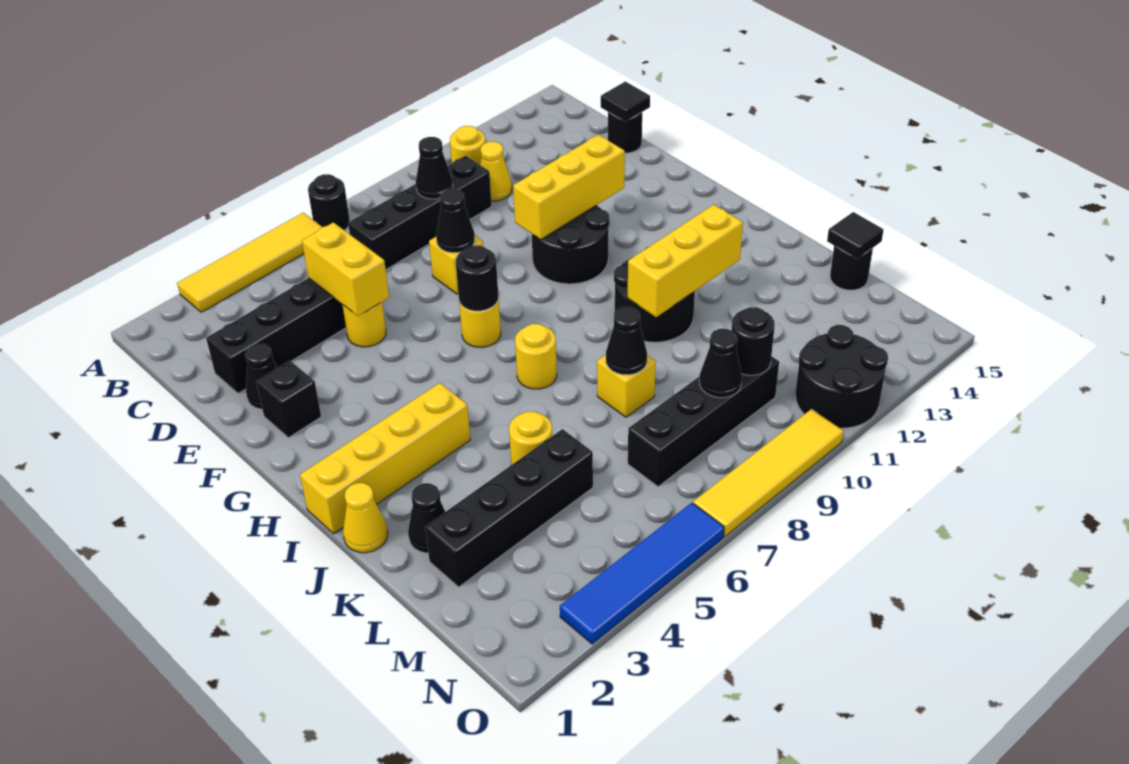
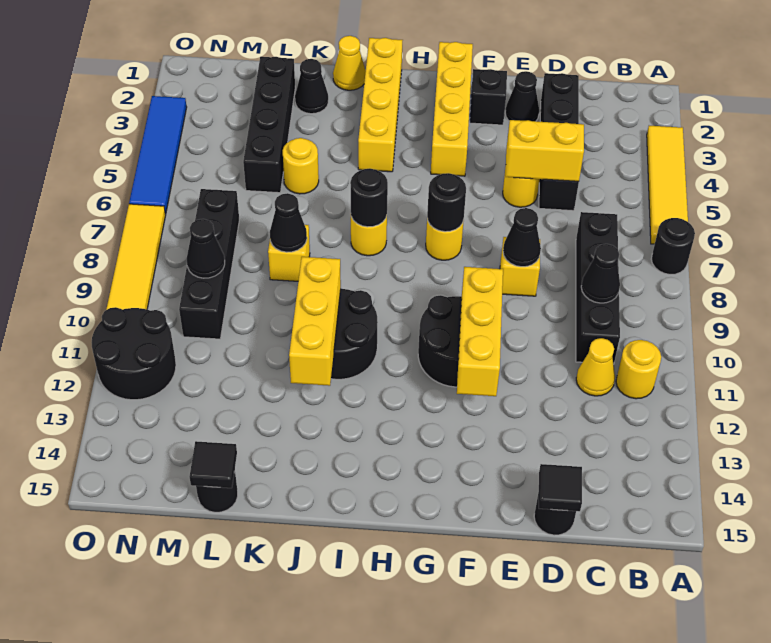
none -> yellow brick G1:G4 level 1
black round brick M10 level 2 -> black round brick I7 level 2

